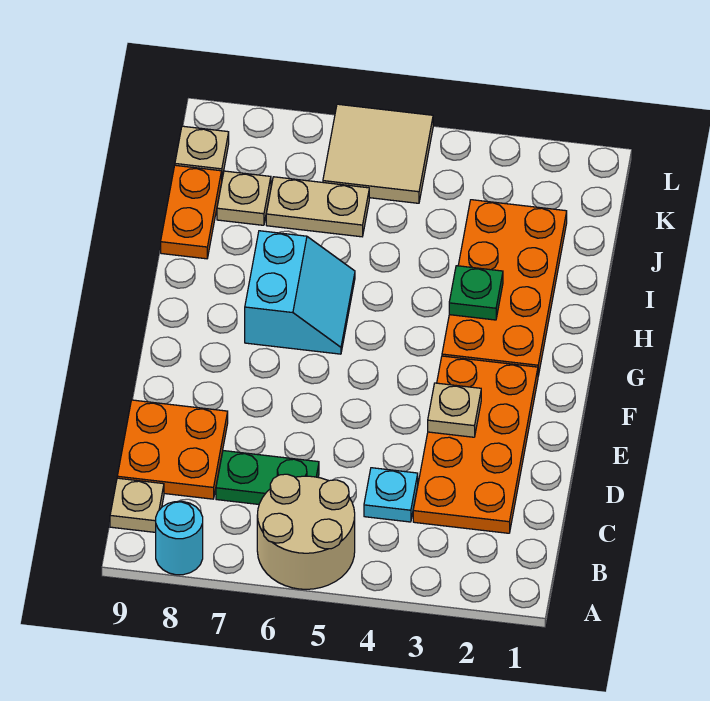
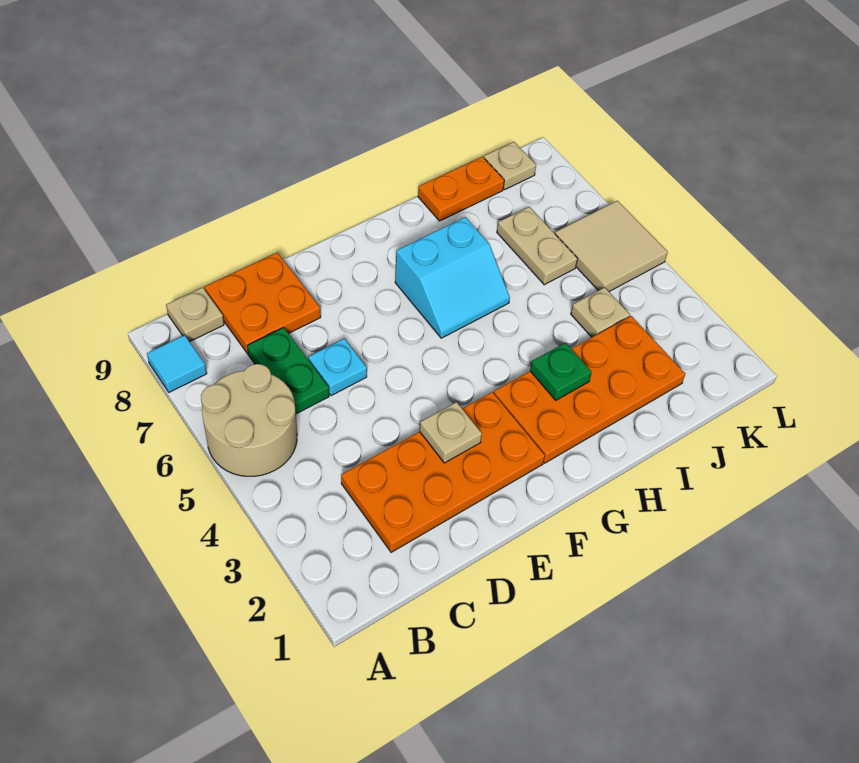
cyan round brick A8 level 1 -> cyan tile A8 level 1
cyan plate C4 level 1 -> cyan plate D6 level 1
tan plate J8 level 1 -> tan plate J4 level 1

